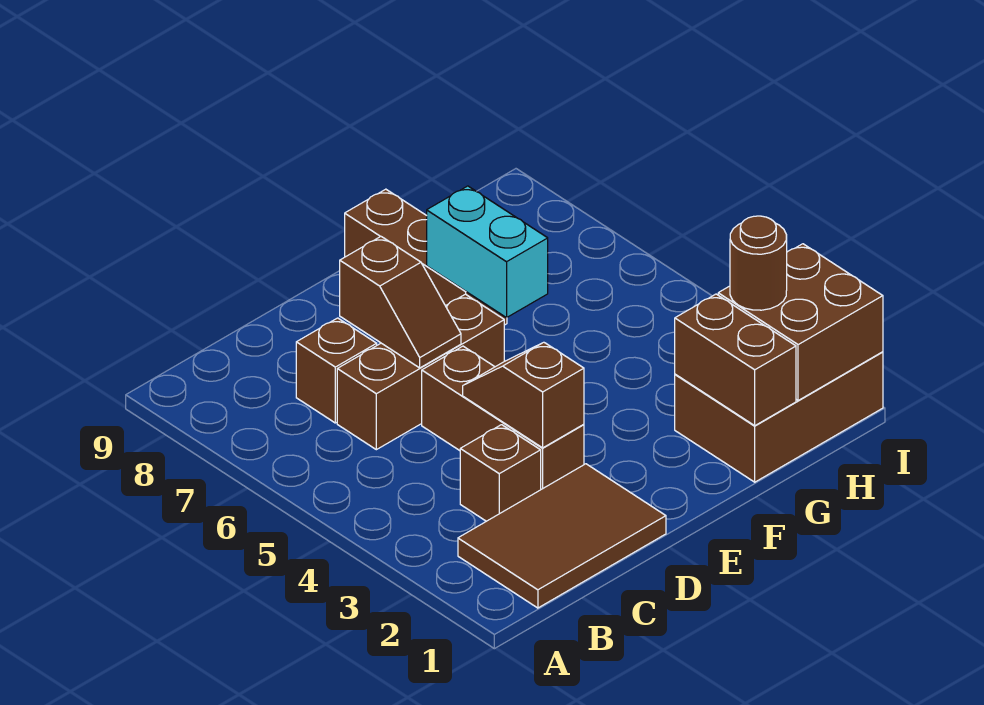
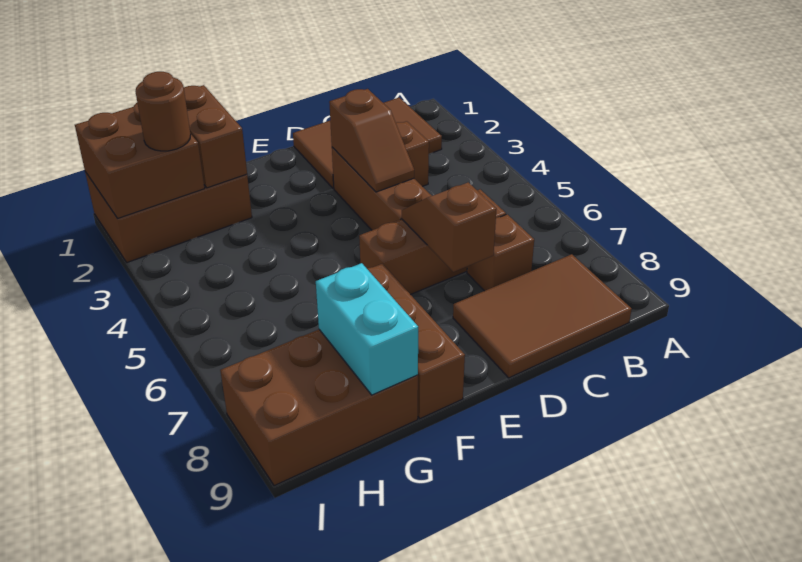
none -> brown tile B8:D9 level 1
cyan brick F6:F7 level 2 -> cyan brick G8:G9 level 2
none -> brown brick G8:I9 level 1

